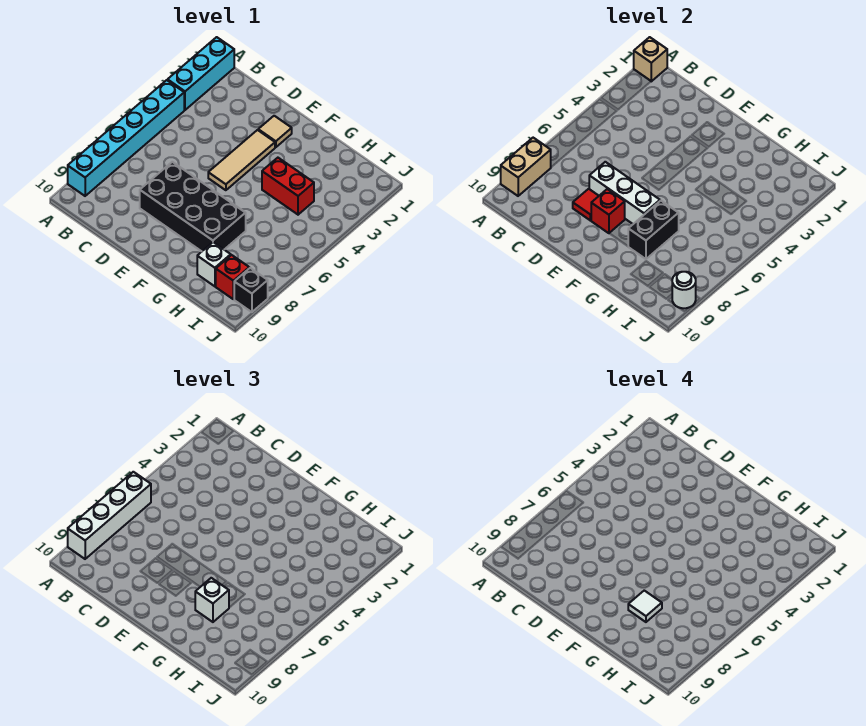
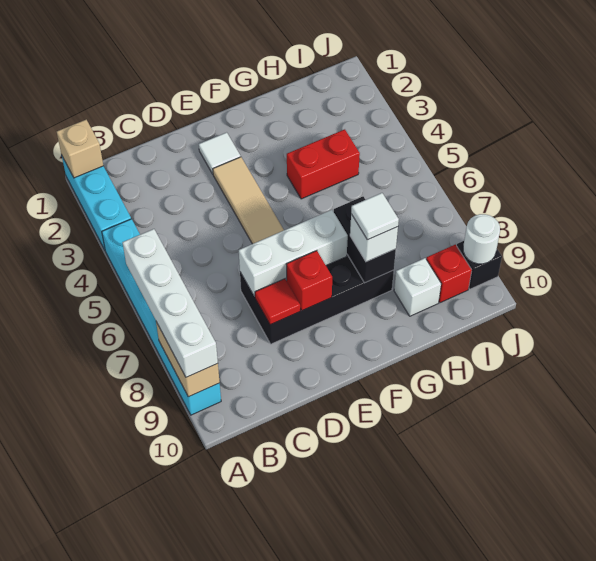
tan tile E2 level 1 -> white tile E2 level 1

